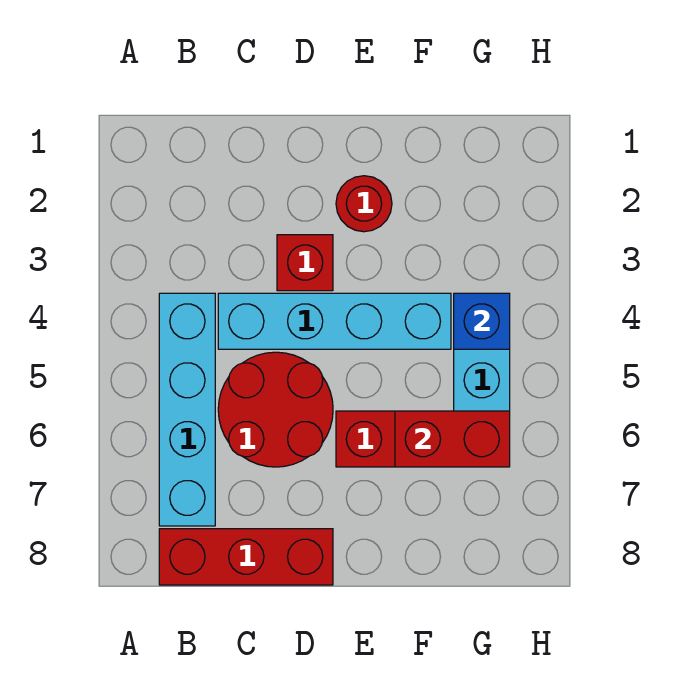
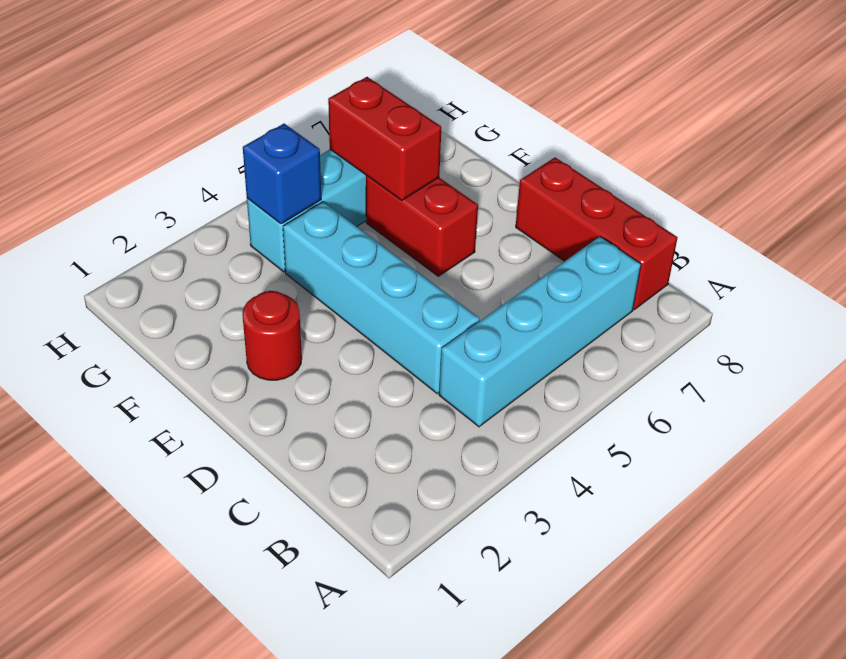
red round brick C5:D6 level 1 -> none
red brick D3 level 1 -> none

